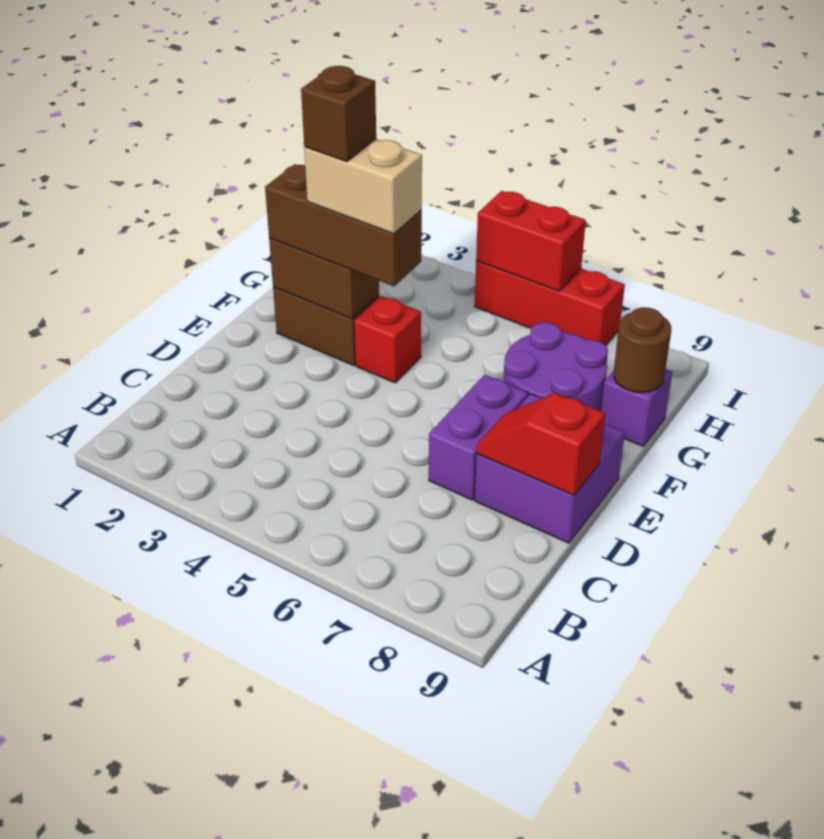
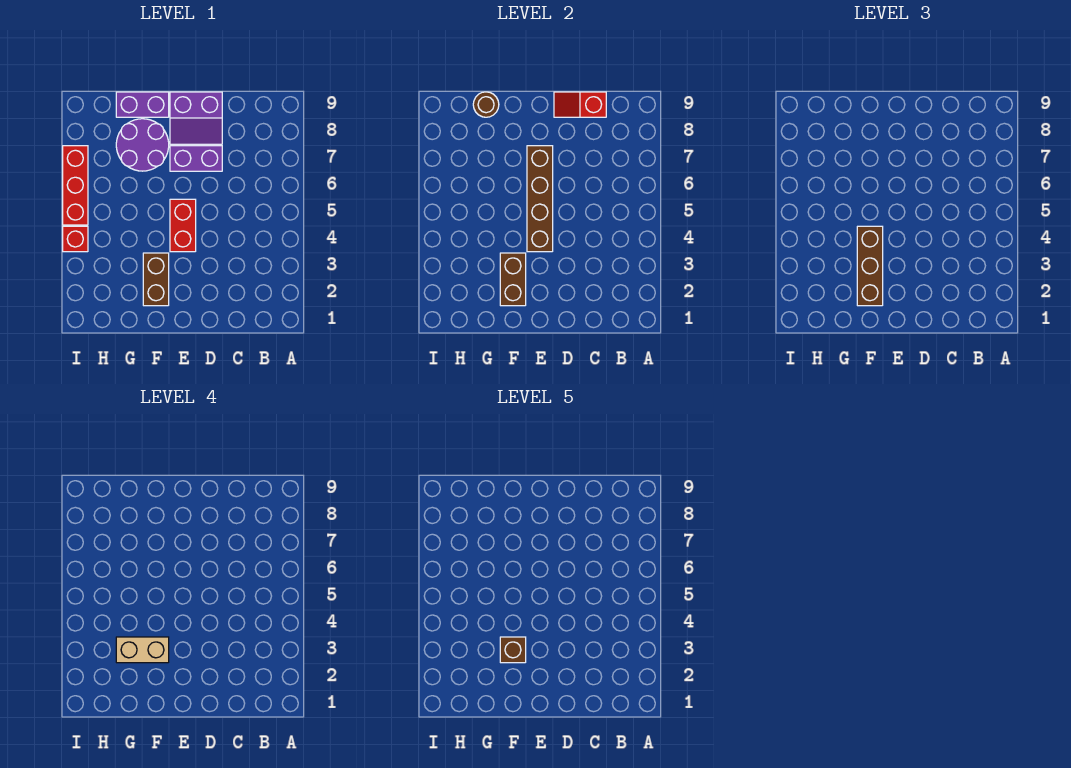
purple brick D8:E9 level 1 -> purple slope D8:E9 level 1 top 9
red slope D8:D9 level 2 top 9 -> red slope C9:D9 level 2 top C
none -> brown brick E4:E7 level 2
tan brick F3:F4 level 4 -> tan brick F3:G3 level 4
red brick F4 level 1 -> red brick I4 level 1
purple brick G9 level 1 -> purple brick F9:G9 level 1
red brick I5:I6 level 2 -> red brick E4:E5 level 1

